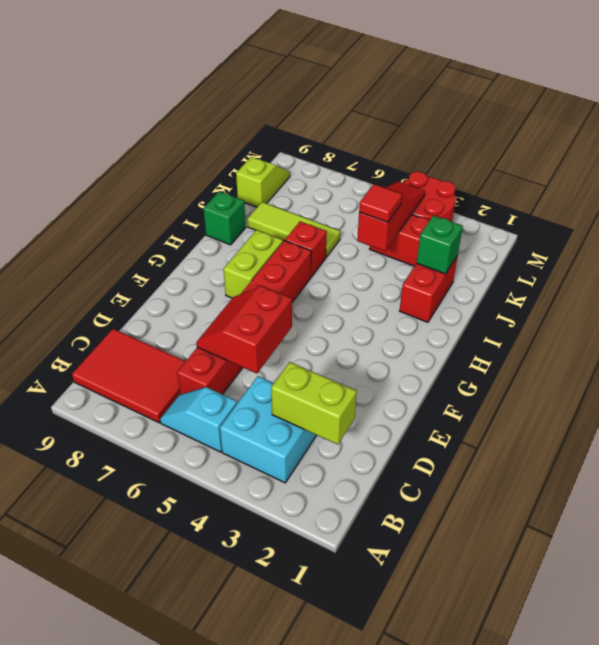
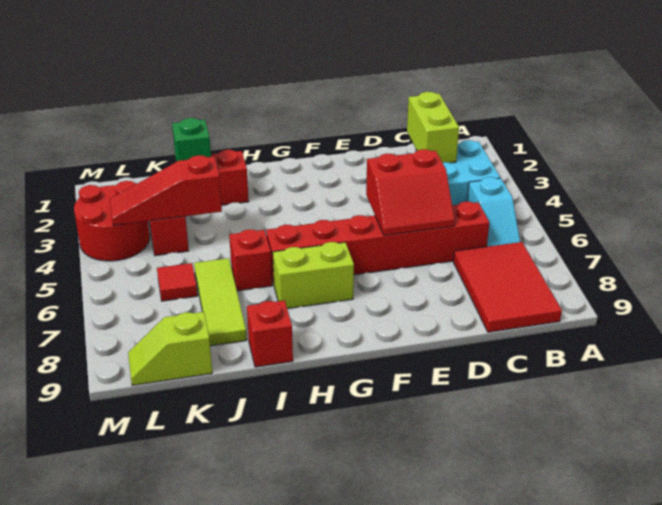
green brick I9 level 1 -> red brick I9 level 1
red tile J4 level 3 -> red tile K6 level 1

